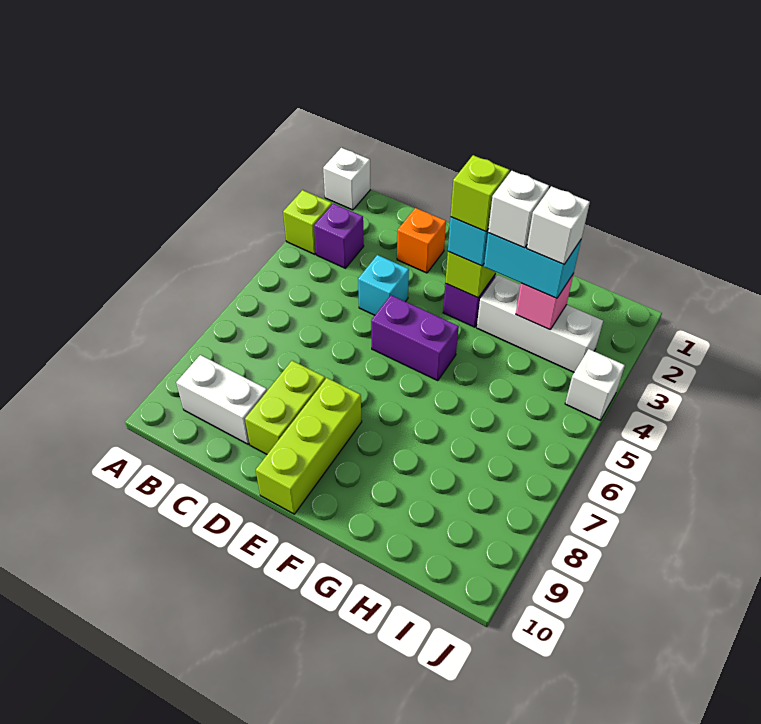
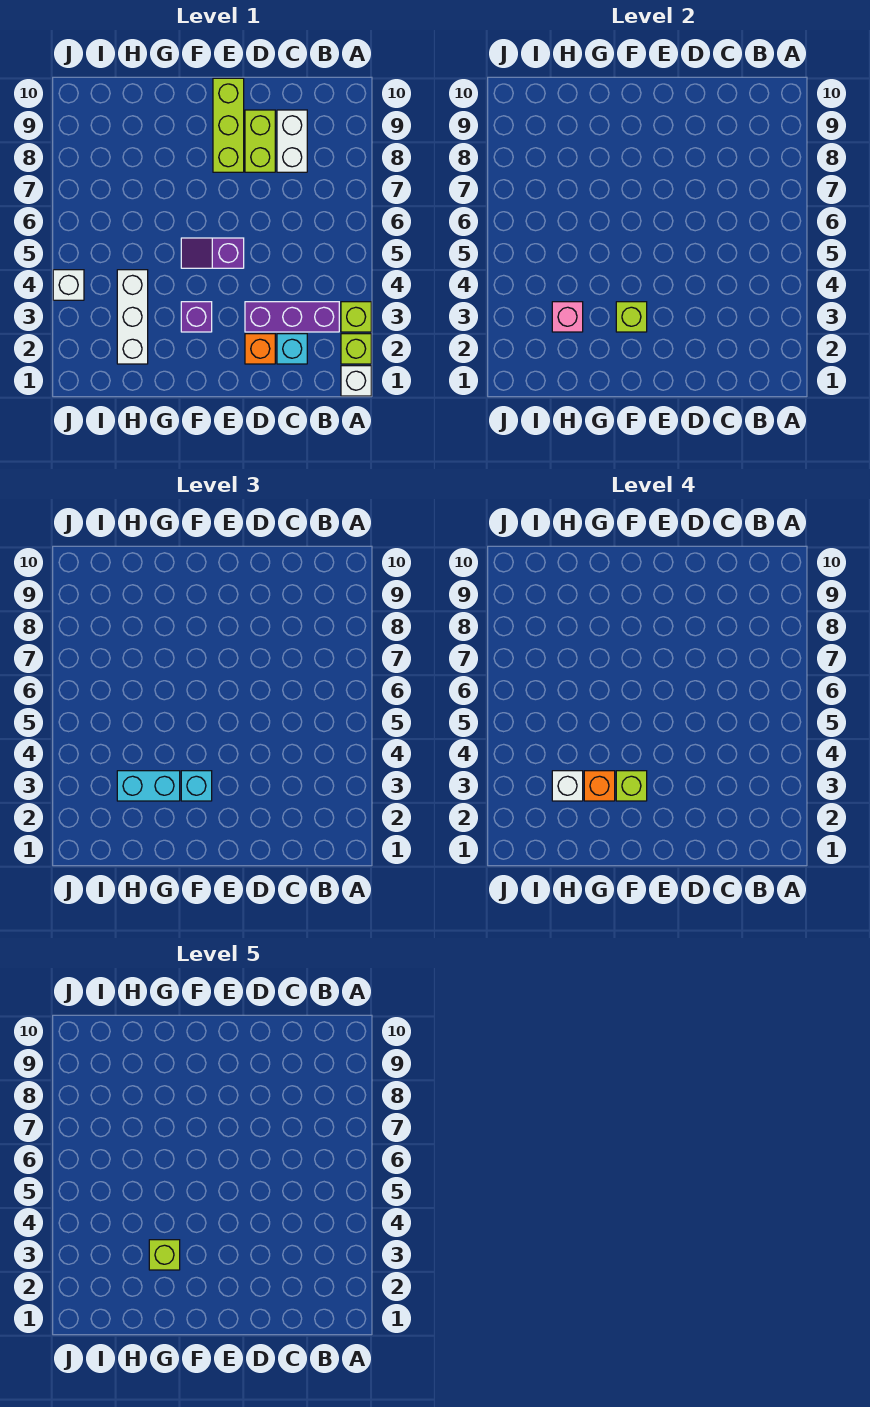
none -> lime brick A2 level 1
purple brick B3 level 1 -> purple brick B3:D3 level 1
white brick B9:C9 level 1 -> white brick C8:C9 level 1
cyan brick D4 level 1 -> cyan brick C2 level 1
purple brick E5:F5 level 1 -> purple slope E5:F5 level 1 top E
white brick G3:I3 level 1 -> white brick H2:H4 level 1
white brick G3 level 4 -> orange brick G3 level 4
none -> lime brick G3 level 5

